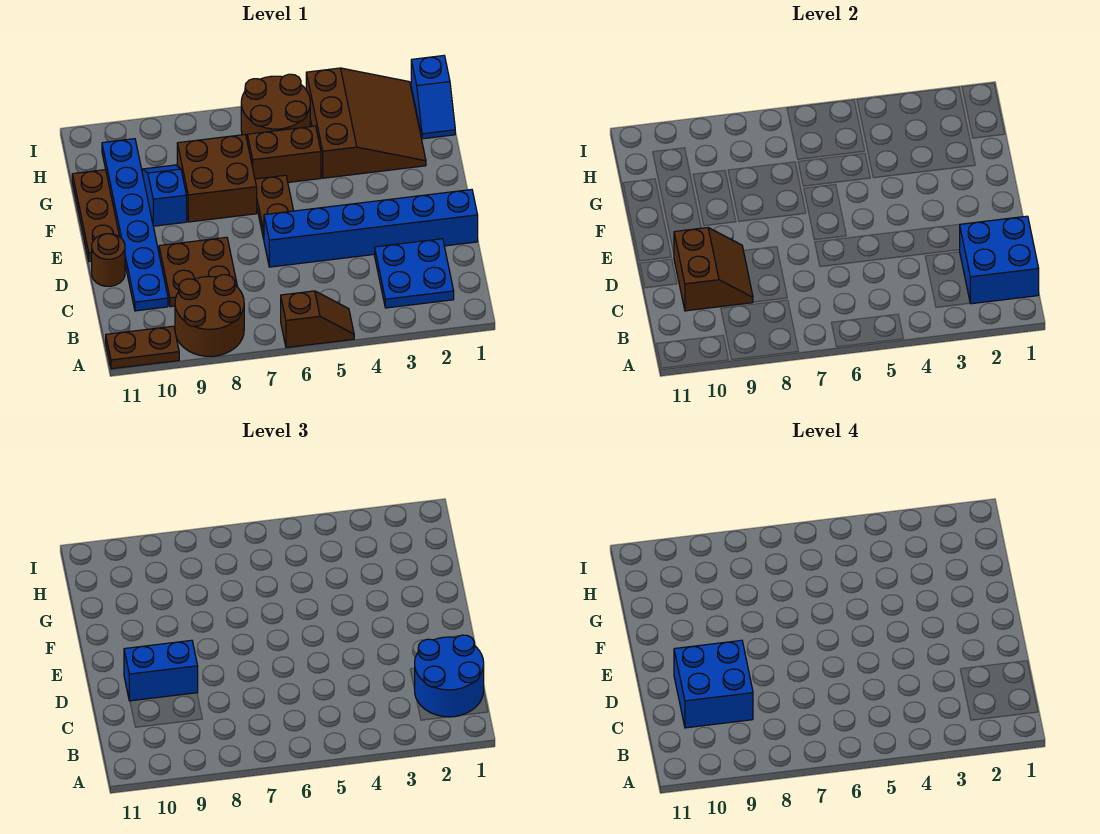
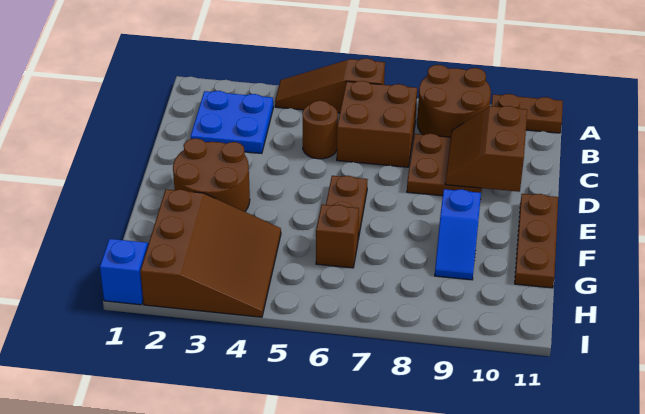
brown slope A5:A6 level 1 top 6 -> brown slope A4:A6 level 1 top 6
blue brick B1:C2 level 2 -> none
blue round brick B1:C2 level 3 -> none
blue brick C9:D10 level 4 -> none
blue plate C10:H10 level 1 -> none
blue brick D1:D6 level 1 -> none
blue brick D9:D10 level 3 -> none
brown round brick D11 level 1 -> brown round brick C5 level 1
brown brick F7:G8 level 1 -> brown brick B6:C7 level 1
brown slope G2:I4 level 1 top 4 -> brown slope G2:I4 level 1 top 2
brown brick G5:G6 level 1 -> brown brick G6 level 1
brown round brick H5:I6 level 1 -> brown round brick E2:F3 level 1

